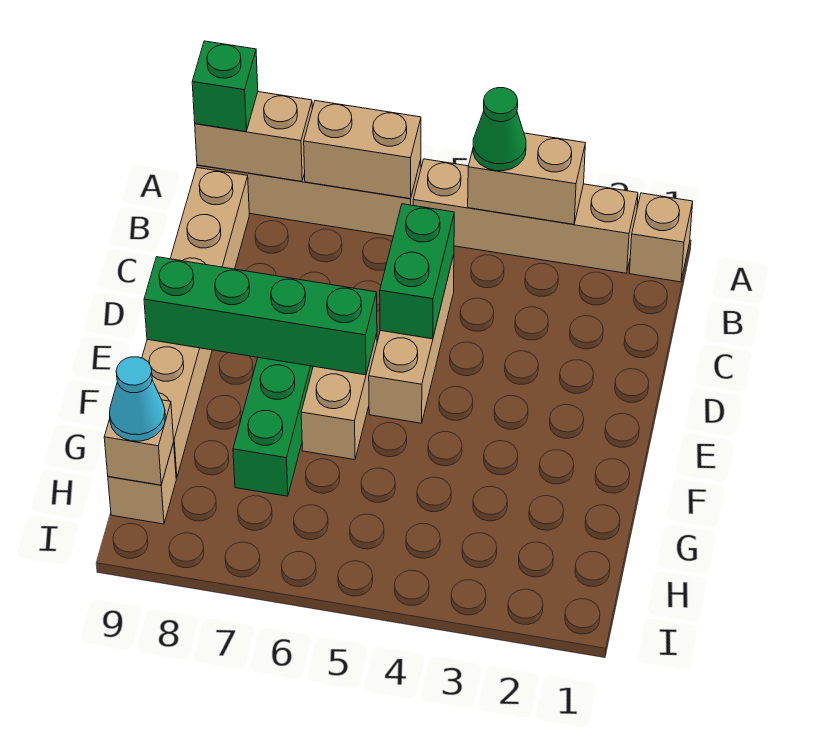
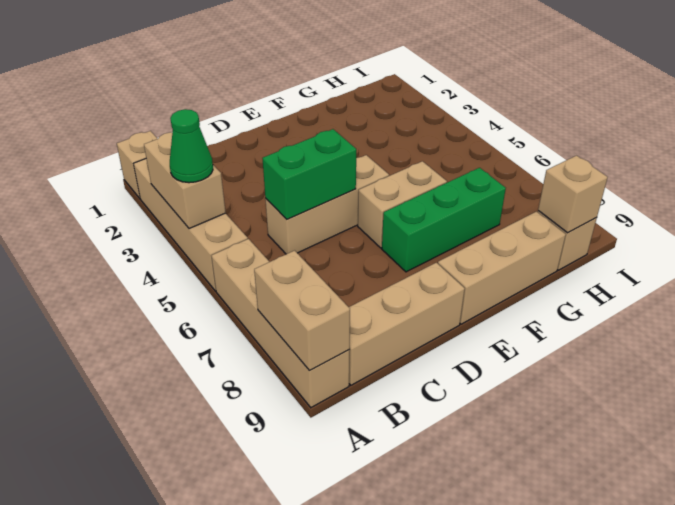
tan brick A6:A7 level 2 -> none
green brick A9 level 3 -> none
green brick E6:E9 level 2 -> none
cyan cone H9 level 3 -> none

